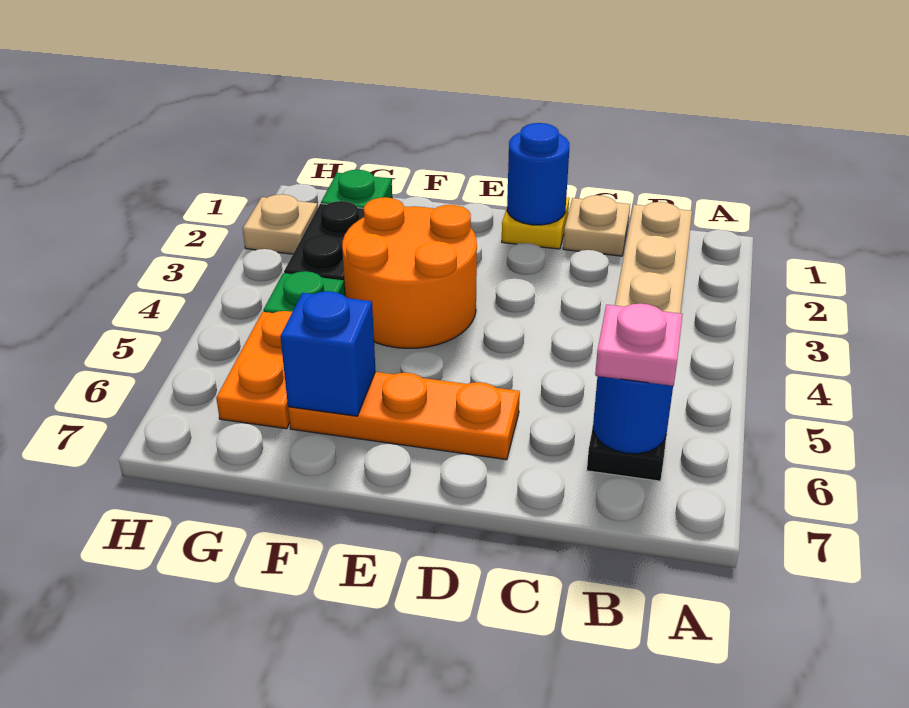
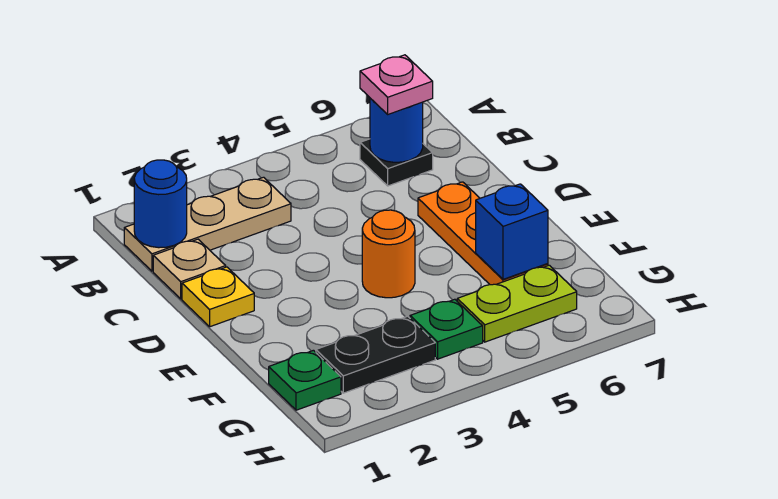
blue round brick D1 level 2 -> blue round brick B1 level 2
orange round brick E3:F4 level 1 -> orange round brick E4 level 1
orange plate G5:G6 level 1 -> lime plate G5:G6 level 1
tan plate H2 level 1 -> none

